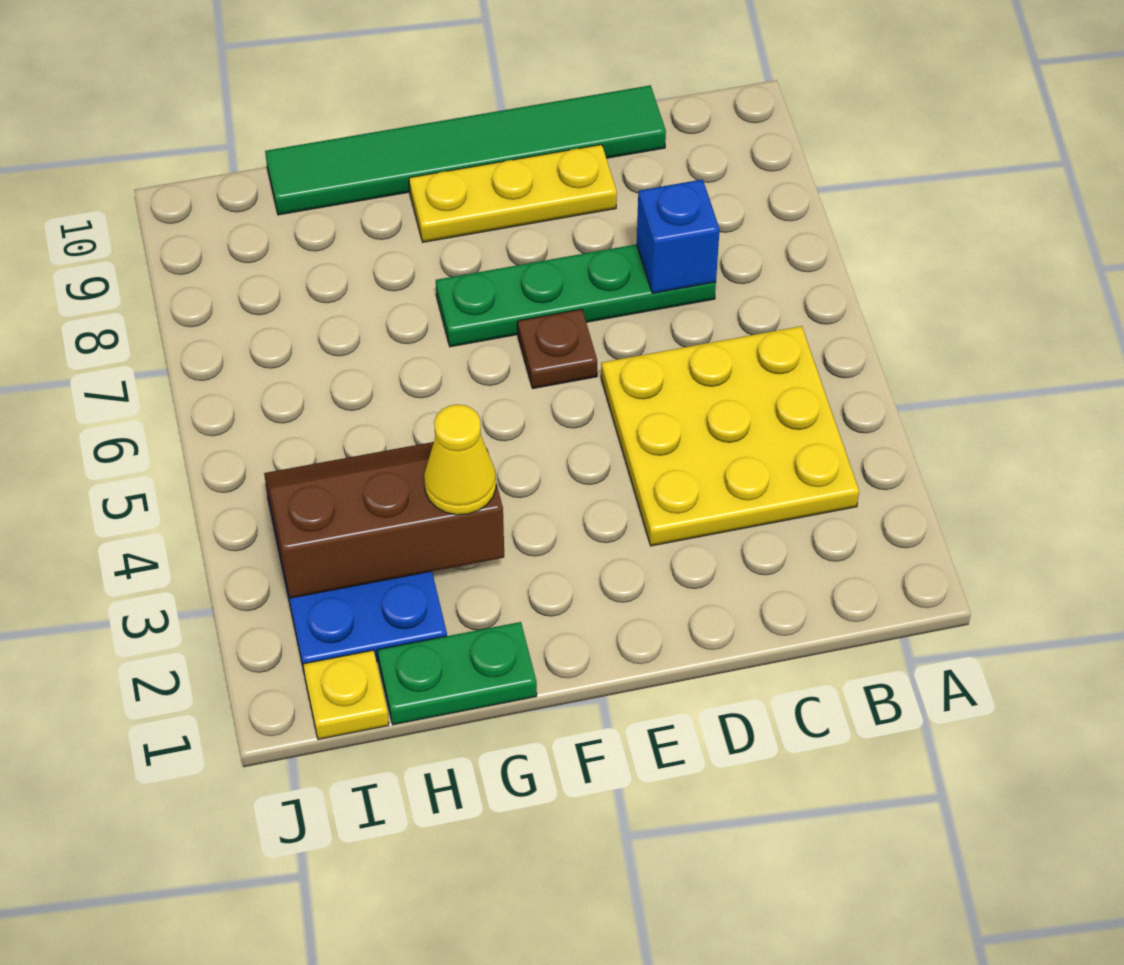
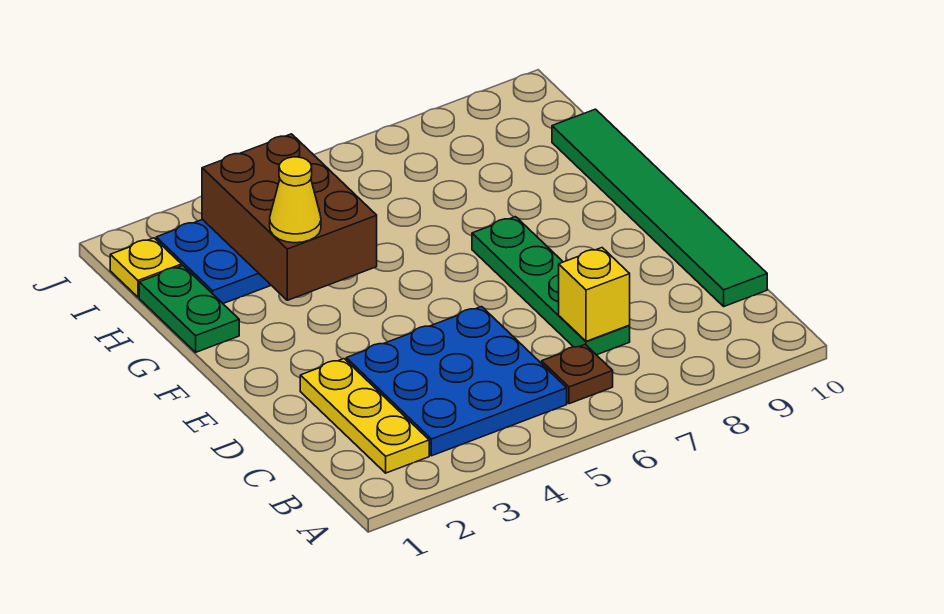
yellow plate B3:D5 level 1 -> blue plate B3:D5 level 1
blue brick C7 level 2 -> yellow brick C7 level 2
yellow plate D9:F9 level 1 -> yellow plate B2:D2 level 1
brown plate E6 level 1 -> brown plate B6 level 1
brown slope G3:I4 level 2 top 3 -> brown brick G3:I4 level 2

